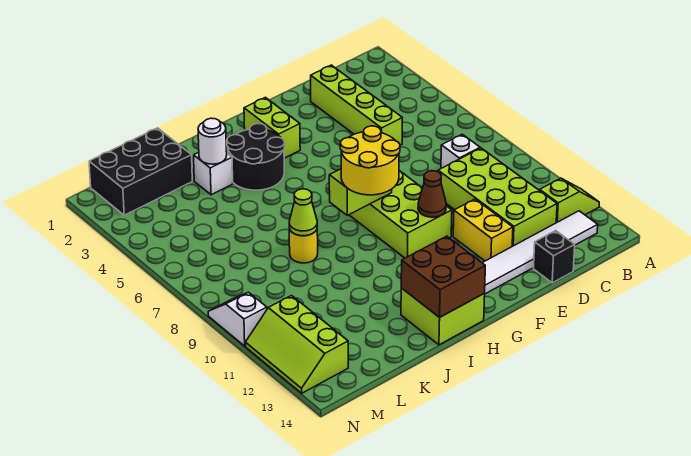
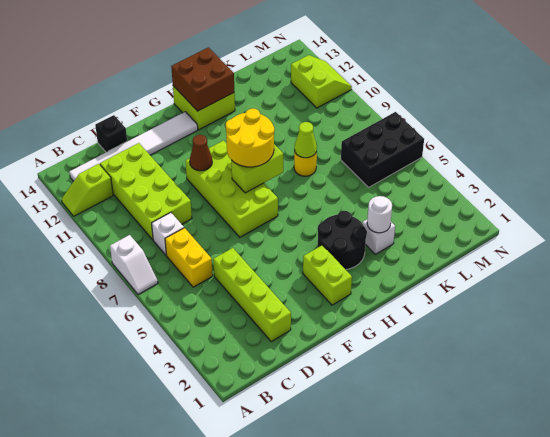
yellow brick E11:E12 level 1 -> yellow brick C6:C7 level 1
black brick K1:M2 level 1 -> black brick L6:N7 level 1
lime slope M11:N13 level 1 top M -> lime slope M11:N12 level 1 top M
white slope N9:N10 level 1 top 10 -> white slope A7:A8 level 1 top 8

